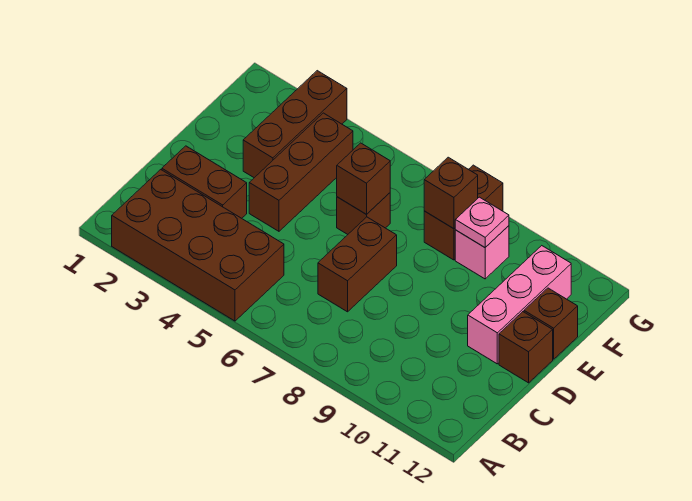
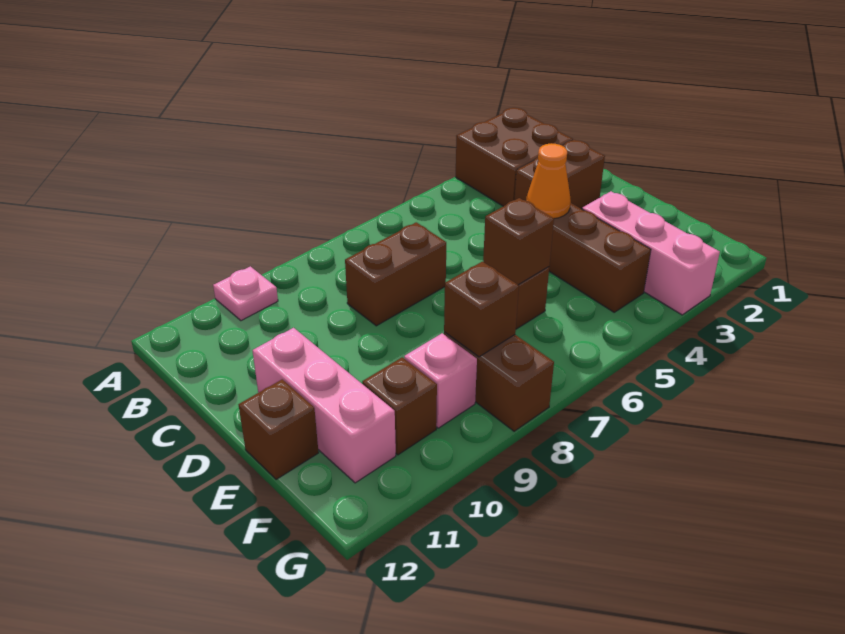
brown brick A2:B5 level 1 -> brown brick A2:B3 level 1
brown brick C7:D7 level 1 -> brown brick C7:C8 level 1
none -> orange cone D4 level 2
brown brick D12 level 1 -> brown brick F10 level 1
brown brick E3:G3 level 1 -> pink brick E3:G3 level 1
pink plate F9 level 2 -> pink plate A10 level 1

